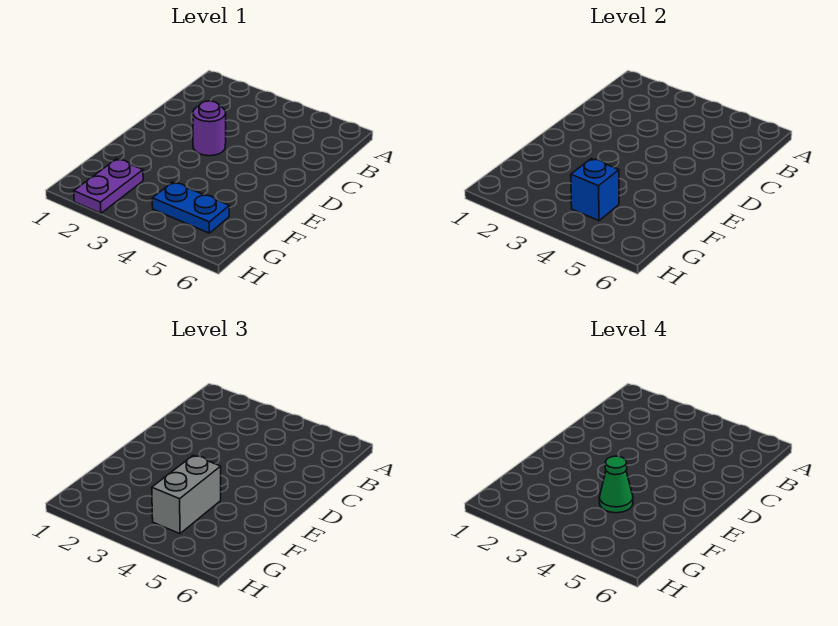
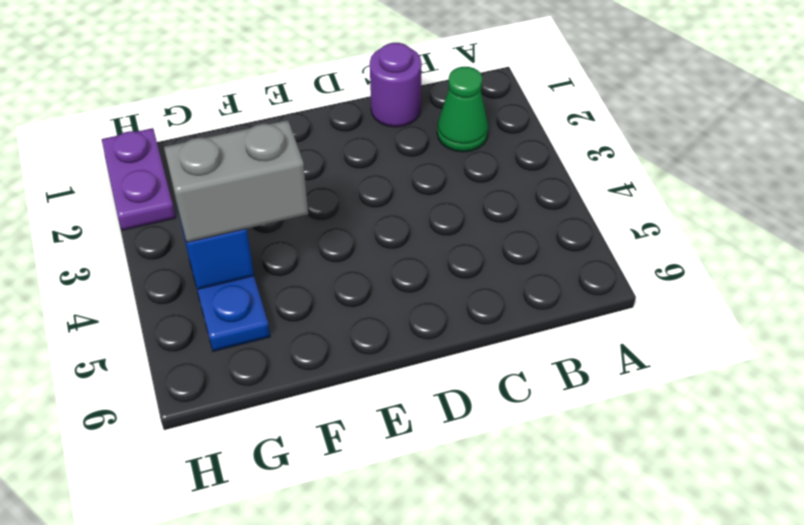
purple round brick D3 level 1 -> purple round brick C1 level 1
green cone F4 level 4 -> green cone B2 level 1
purple plate G2:H2 level 1 -> purple plate H1:H2 level 1

